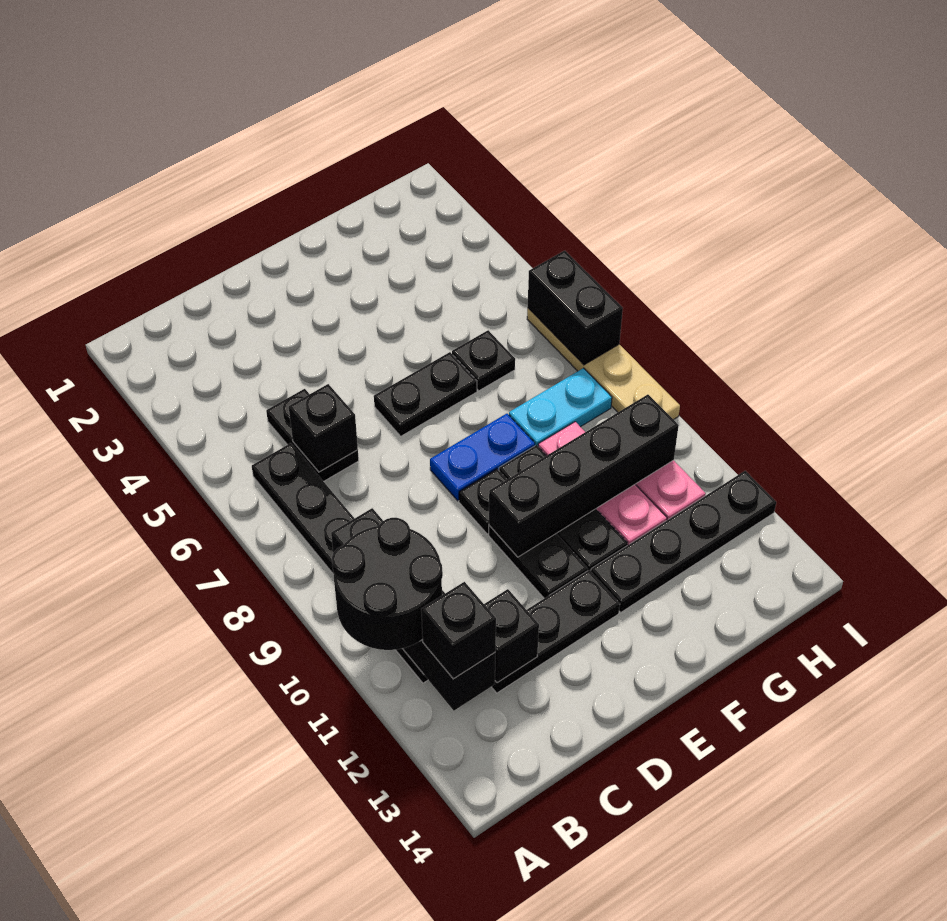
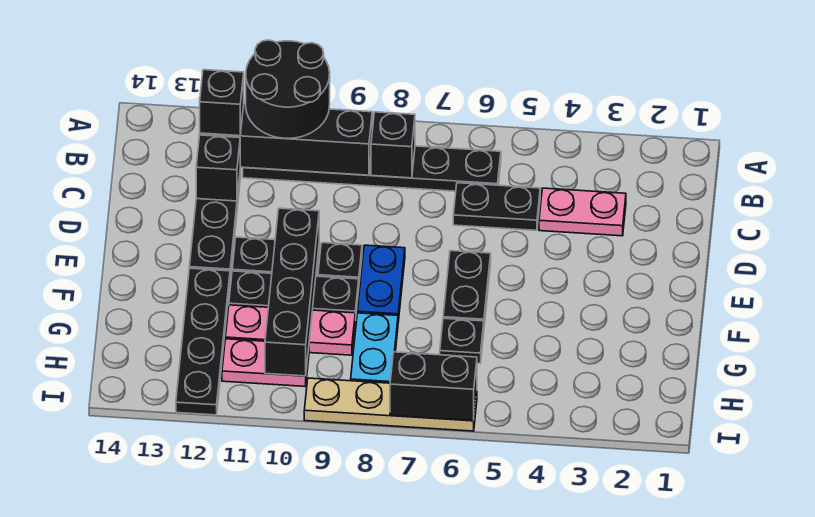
none -> pink plate C3:C4 level 1
black brick C6 level 2 -> black brick B8 level 2

